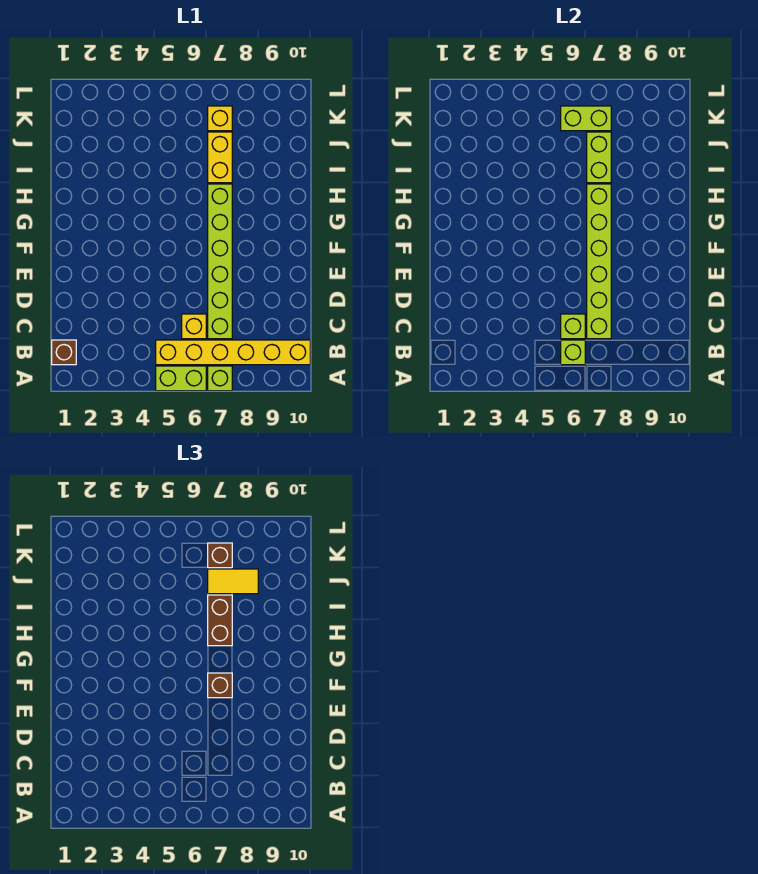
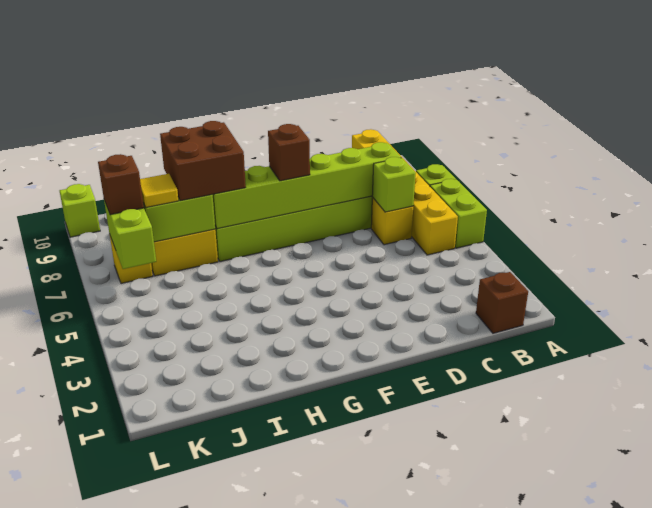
lime brick B6 level 2 -> lime brick L10 level 1
brown brick H7:I7 level 3 -> brown brick H7:I8 level 3
yellow tile J7:J8 level 3 -> yellow tile J7 level 3

